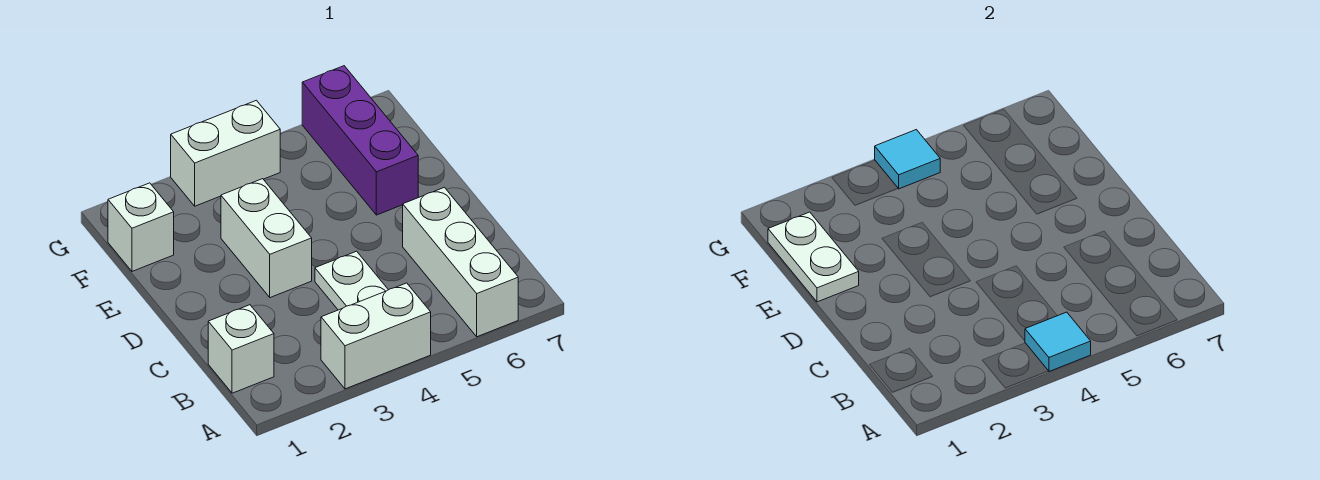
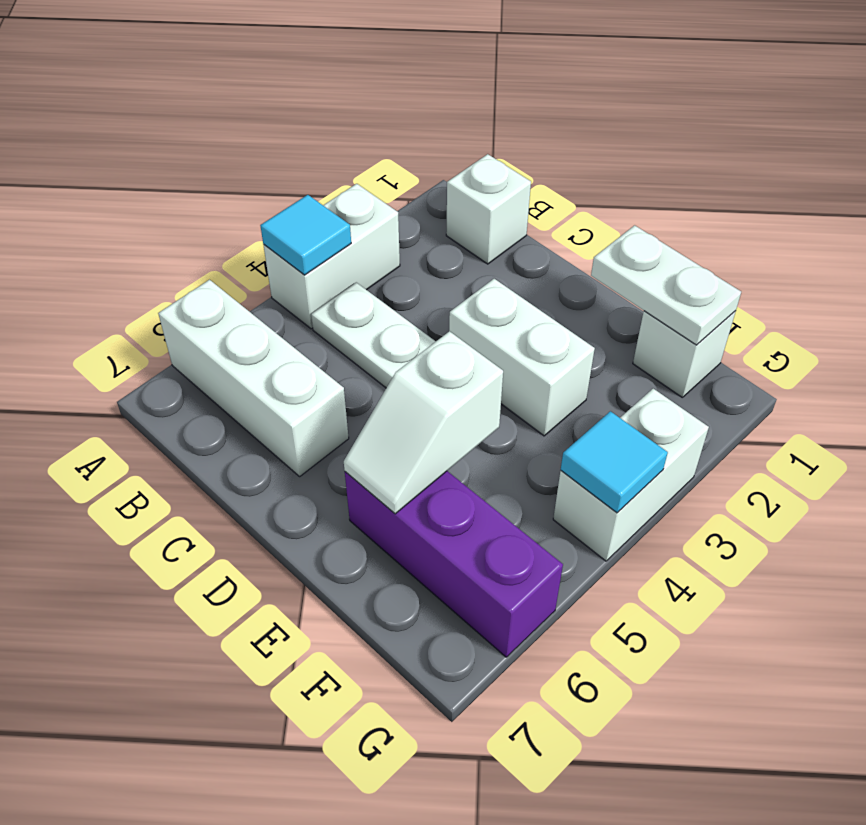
none -> white slope E5:E6 level 2 top 5

